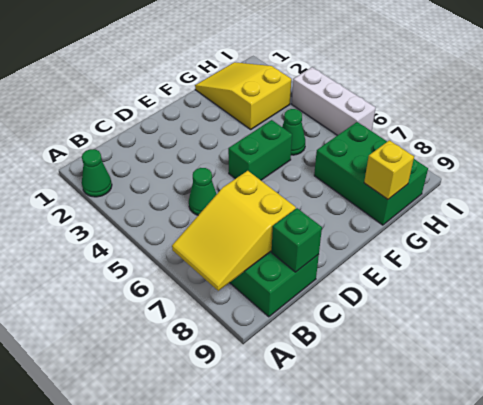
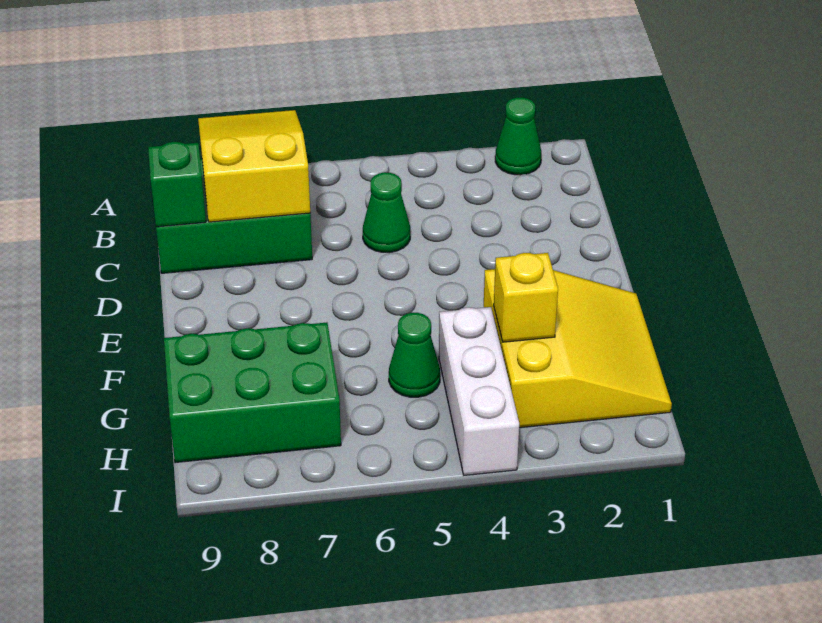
green brick E5:F5 level 1 -> none
yellow slope G1:H3 level 1 top 3 -> yellow slope F1:H3 level 1 top 3
yellow brick G9 level 2 -> yellow brick G3 level 2
white brick I4:I6 level 1 -> white brick G4:I4 level 1

